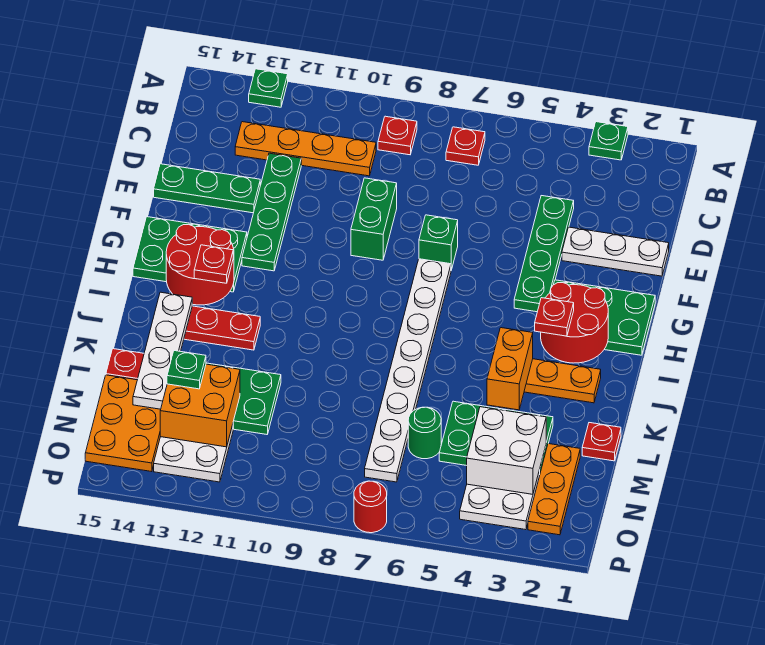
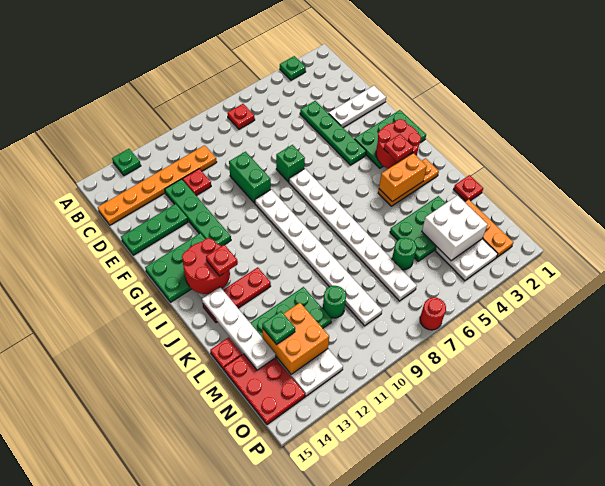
red plate B9 level 1 -> red plate D11 level 1
orange plate C10:C13 level 1 -> orange plate C10:C15 level 1
none -> white plate G9:N9 level 1
orange brick J4:K4 level 2 -> orange brick J3:J4 level 2
none -> green round brick M10 level 1
orange plate M14:O15 level 1 -> red plate M14:O15 level 1

